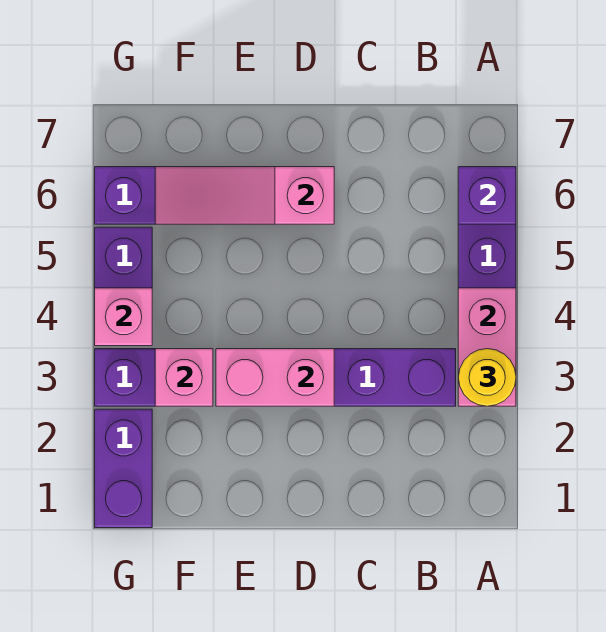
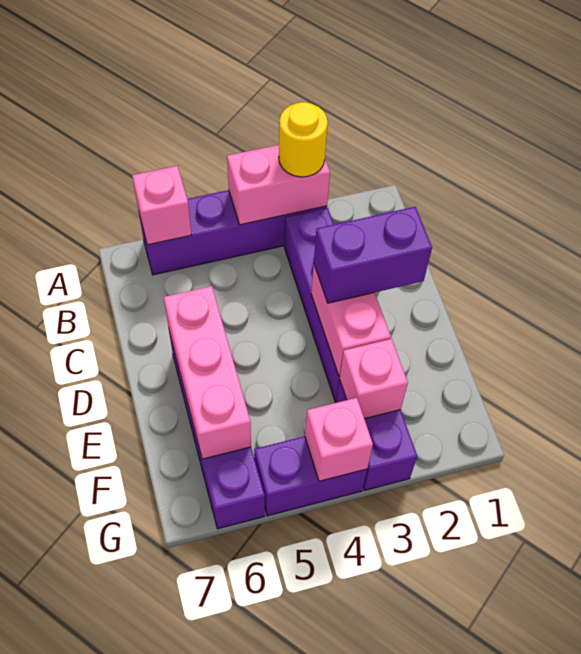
purple brick A6 level 2 -> pink brick A6 level 2
pink slope D6:F6 level 2 top D -> pink brick D6:F6 level 2
purple brick G1:G2 level 1 -> purple brick D2:D3 level 3

